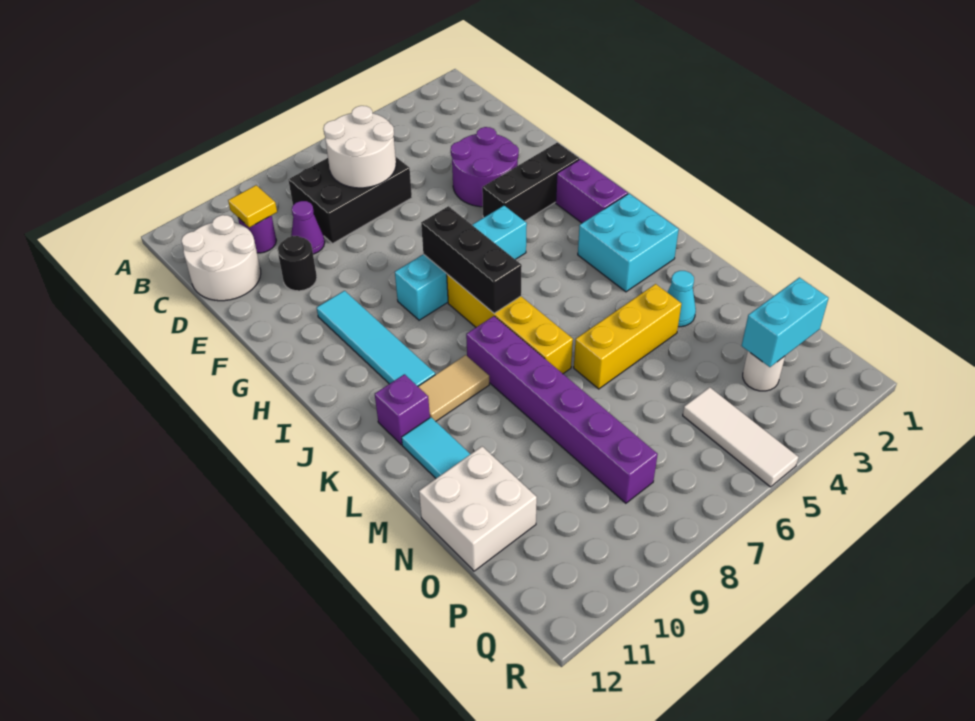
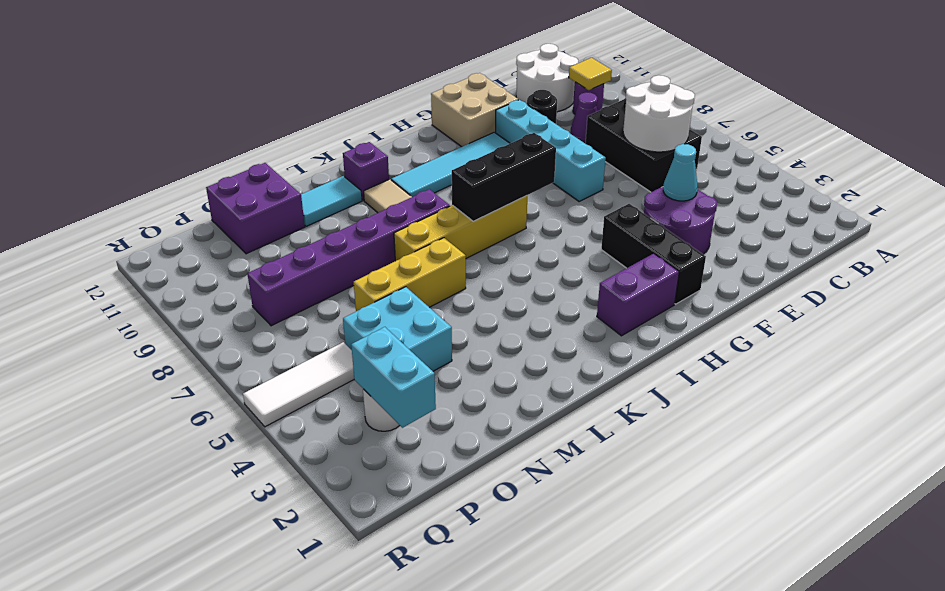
none -> tan brick F11:G12 level 1
cyan brick H5:H8 level 1 -> cyan brick F7:F10 level 1
cyan brick J2:K3 level 1 -> cyan brick N4:O5 level 1
cyan cone M3 level 1 -> cyan cone E4 level 2
yellow brick M4:M6 level 1 -> yellow brick L6:N6 level 1
white brick N11:O12 level 1 -> purple brick N11:O12 level 1

